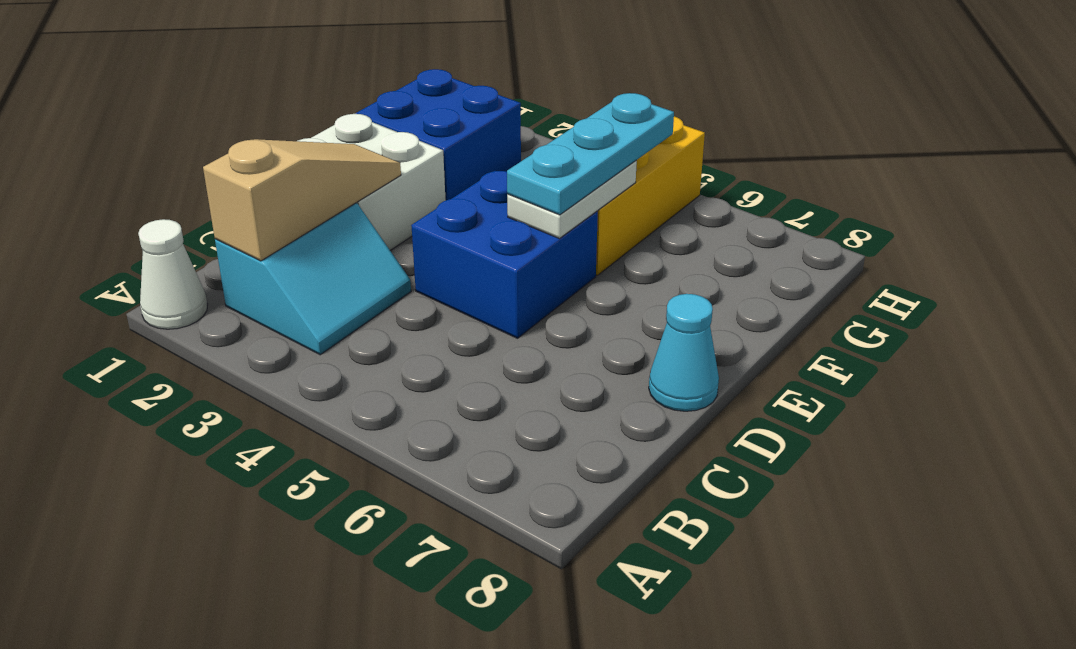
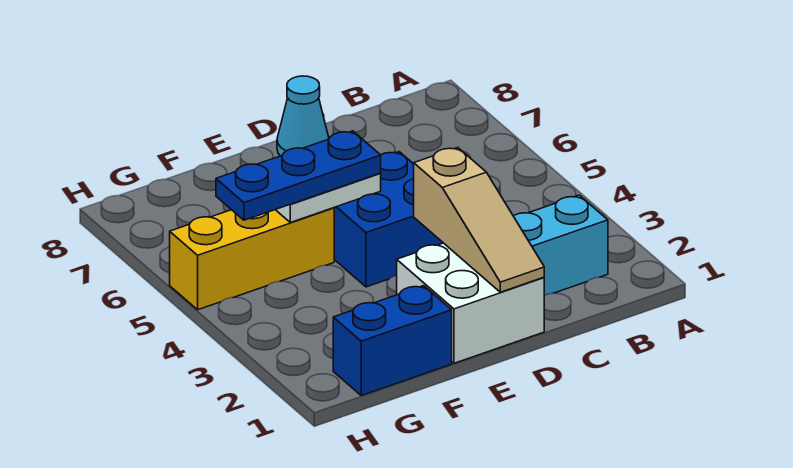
white cone A1 level 1 -> none
tan slope B2:D2 level 2 top B -> tan slope D1:D3 level 2 top 3
cyan plate E5:G5 level 3 -> blue plate E5:G5 level 3
blue brick F1:G2 level 1 -> blue brick F1:G1 level 1

